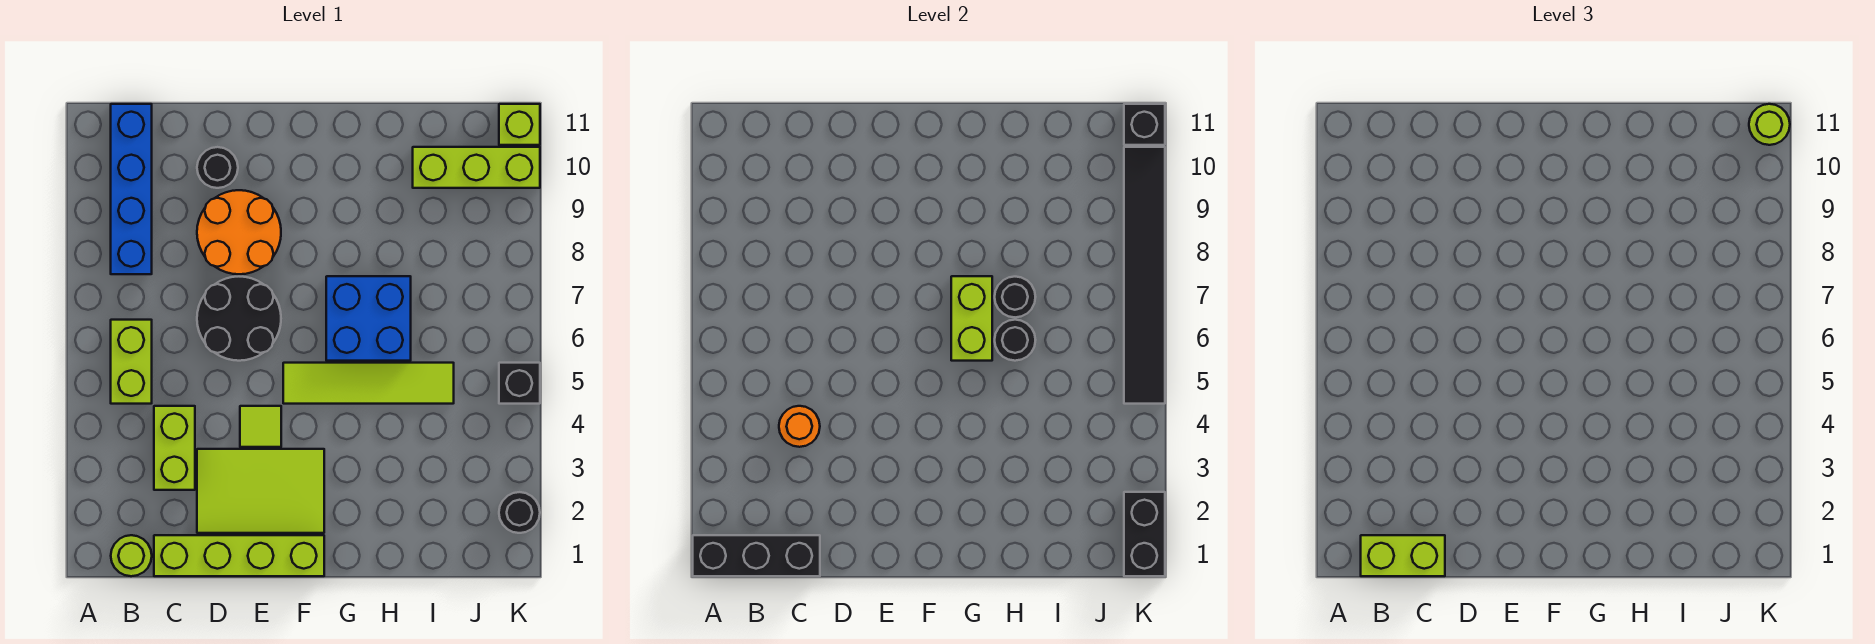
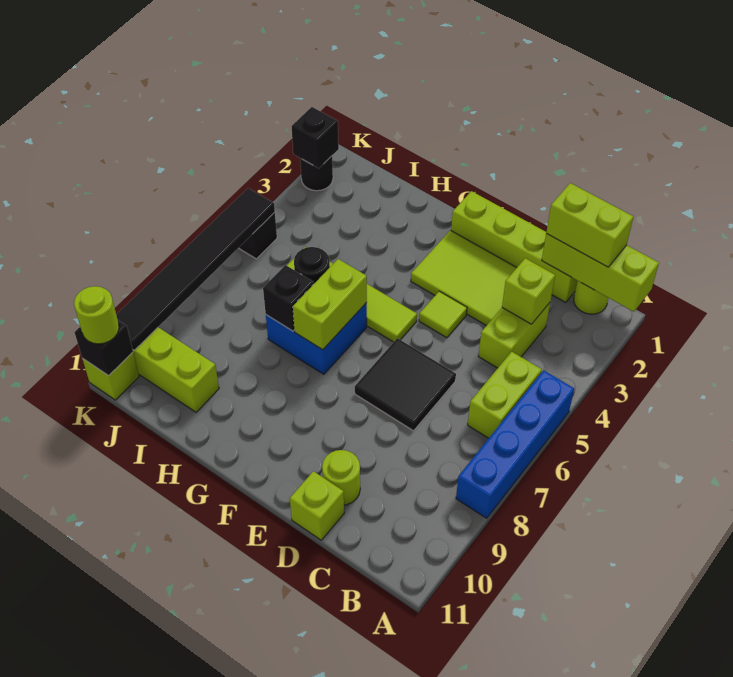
black brick A1:C1 level 2 -> lime brick A1:C1 level 2
blue brick B8:B11 level 1 -> blue brick A5:A8 level 1
none -> lime brick C3 level 2
orange round brick C4 level 2 -> none
black round brick D6:E7 level 1 -> black tile D6:E7 level 1
orange round brick D8:E9 level 1 -> none
black round brick D10 level 1 -> lime round brick D10 level 1
none -> lime brick D11 level 1
black round brick H7 level 2 -> black brick H7 level 2
black brick K1:K2 level 2 -> black brick K2 level 2

